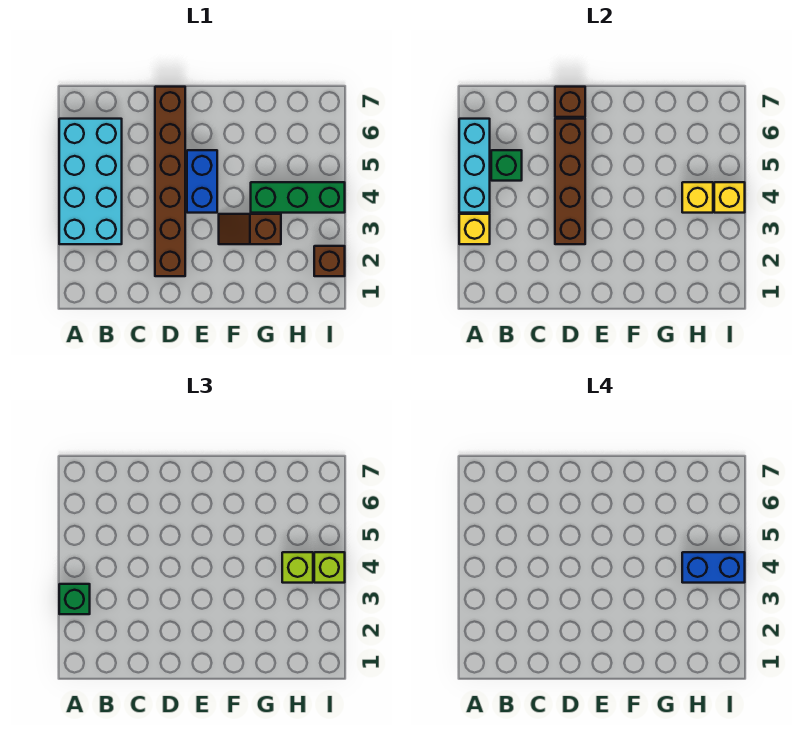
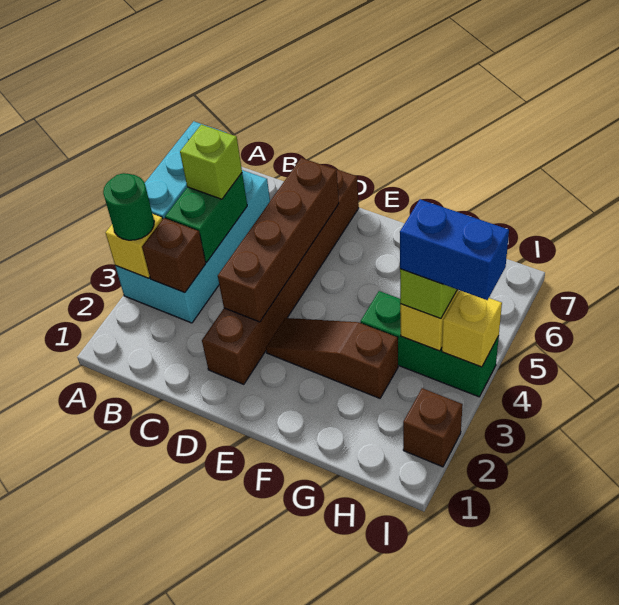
green brick A3 level 3 -> green round brick A3 level 3
green brick B5 level 2 -> green brick B4:B5 level 2
brown brick D7 level 2 -> brown brick B3 level 2
blue brick E4:E5 level 1 -> none
brown slope F3:G3 level 1 top G -> brown slope E3:G3 level 1 top G
lime brick I4 level 3 -> lime brick B5 level 3

